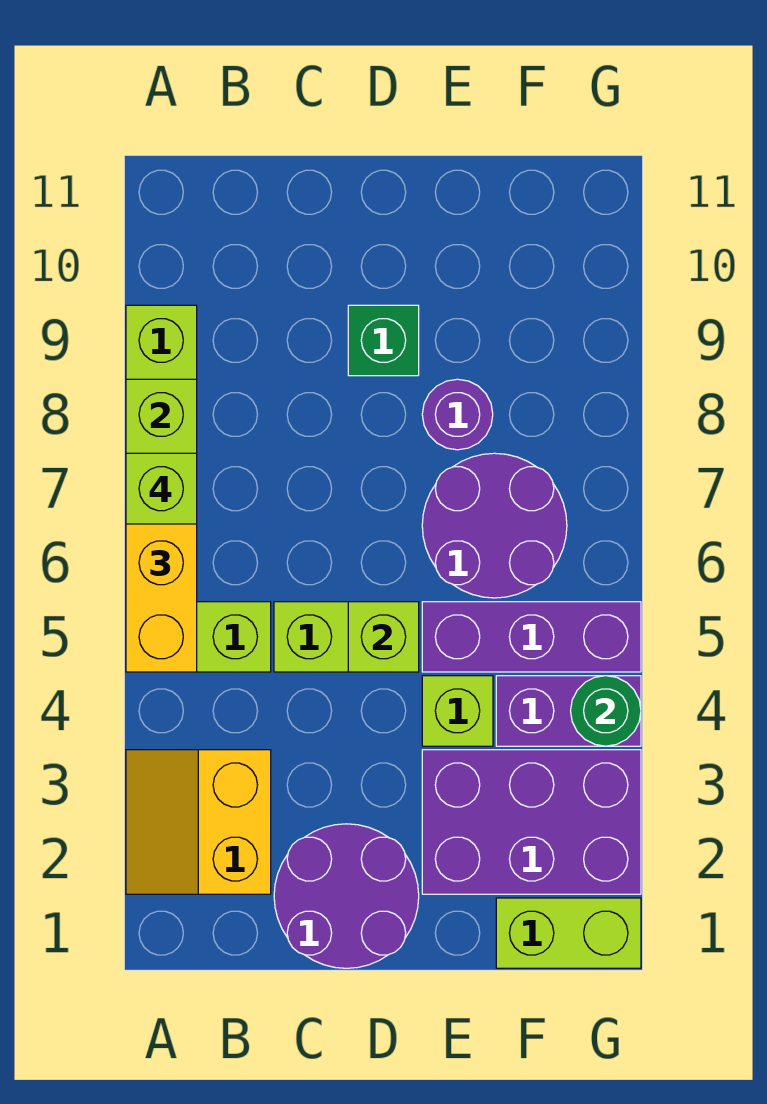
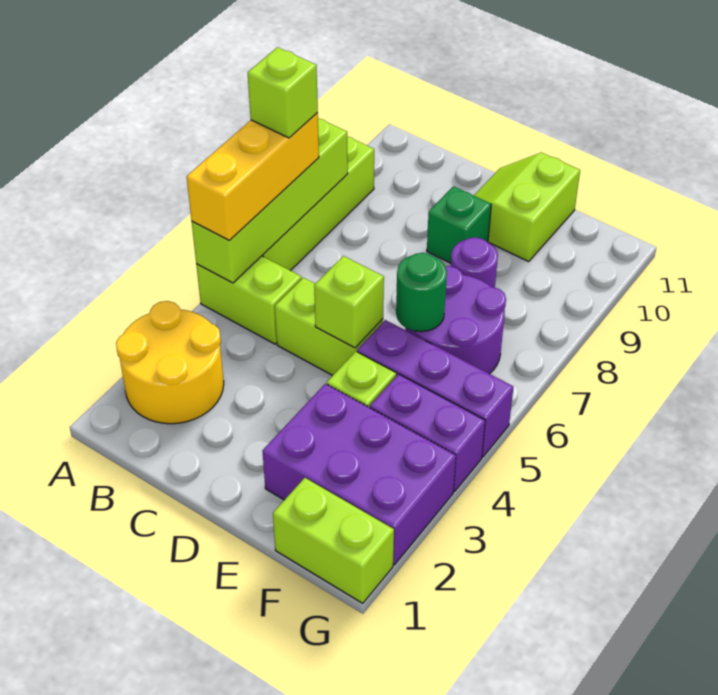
yellow slope A2:B3 level 1 top B -> yellow round brick A2:B3 level 1
purple round brick C1:D2 level 1 -> none
none -> lime slope D10:E11 level 1 top E
green round brick G4 level 2 -> green round brick E6 level 2

